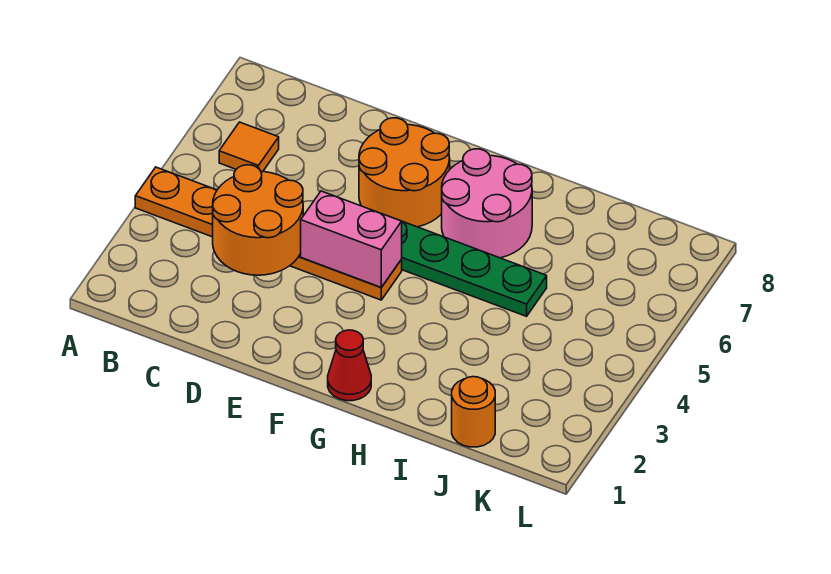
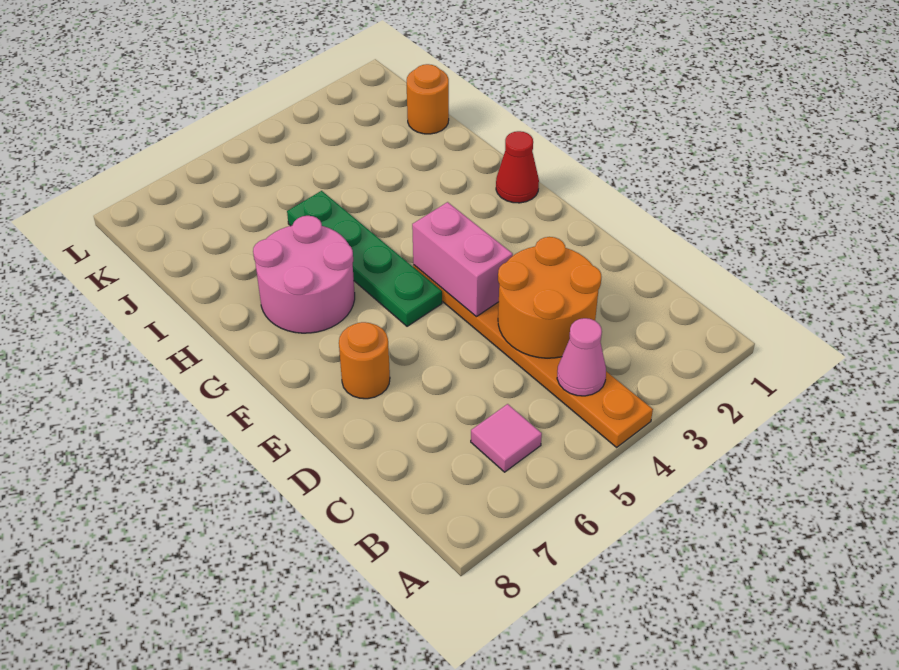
none -> pink cone B4 level 2
orange tile B6 level 1 -> pink tile B6 level 1
orange round brick E6:F7 level 1 -> orange round brick E7 level 1

